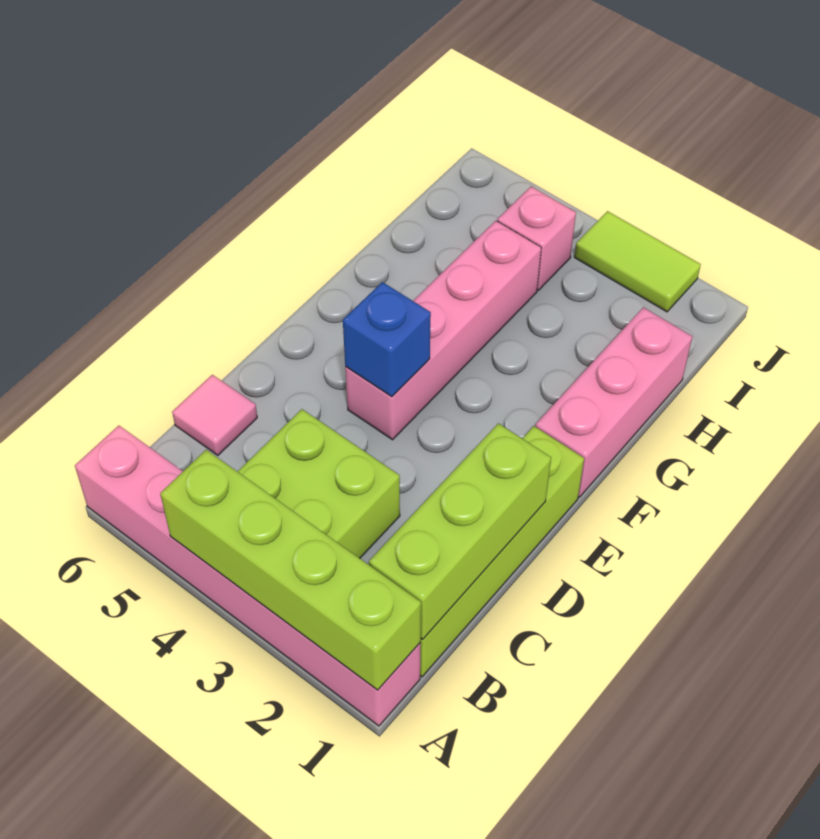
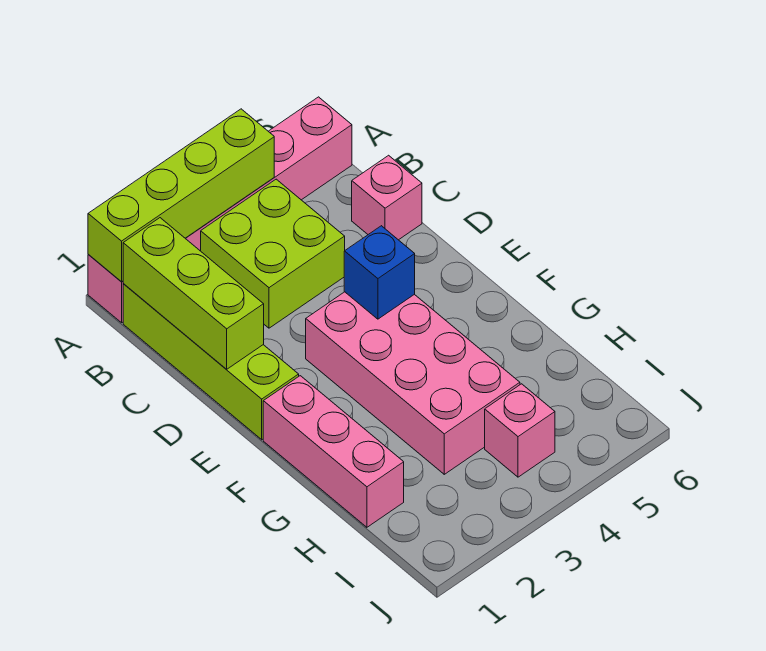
pink tile C6 level 1 -> pink brick C6 level 1
pink brick E4:H4 level 1 -> pink brick E3:H4 level 1
lime tile J2:J3 level 1 -> none

